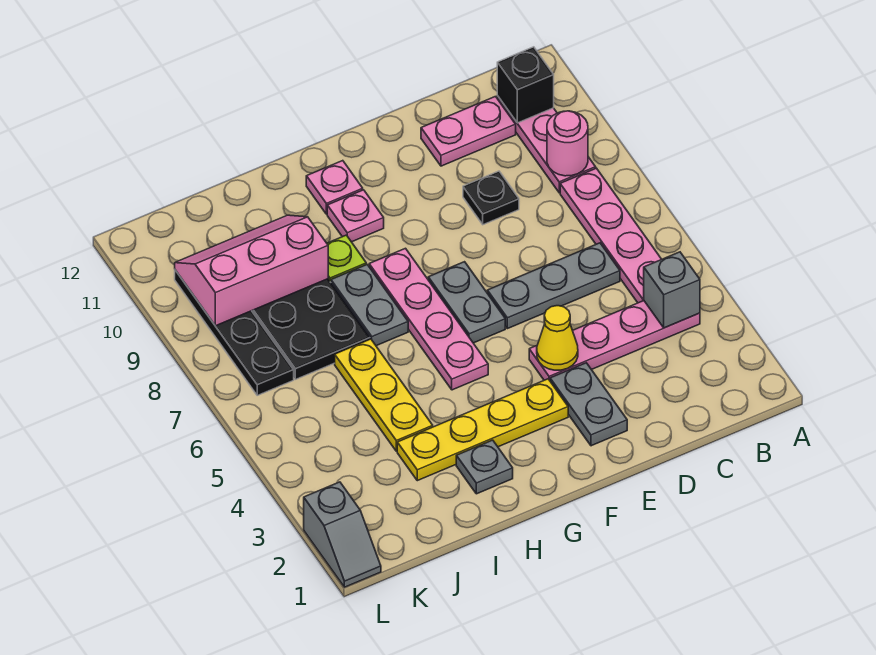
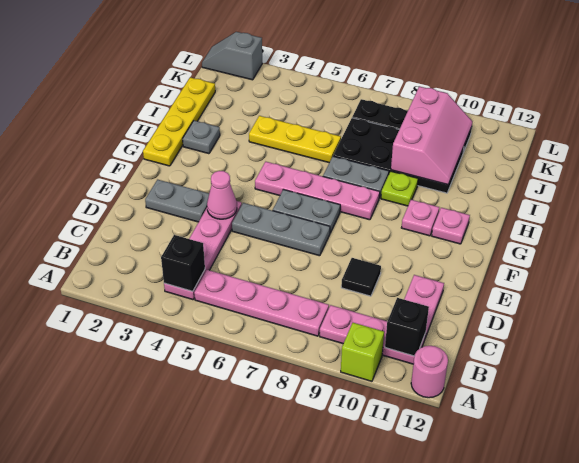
none -> lime brick A10 level 1
grey brick B4 level 2 -> black brick B4 level 2
pink round brick B9 level 2 -> pink round brick A12 level 1
grey plate C6:E6 level 1 -> grey plate E5:E7 level 1
black plate D9 level 1 -> black tile D9 level 1
yellow cone E4 level 2 -> pink cone E4 level 2
yellow plate F3:I3 level 1 -> yellow plate G1:J1 level 1

